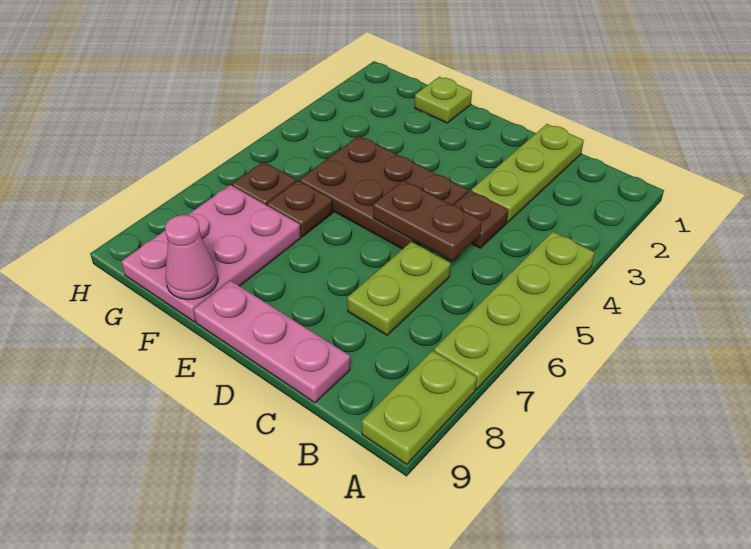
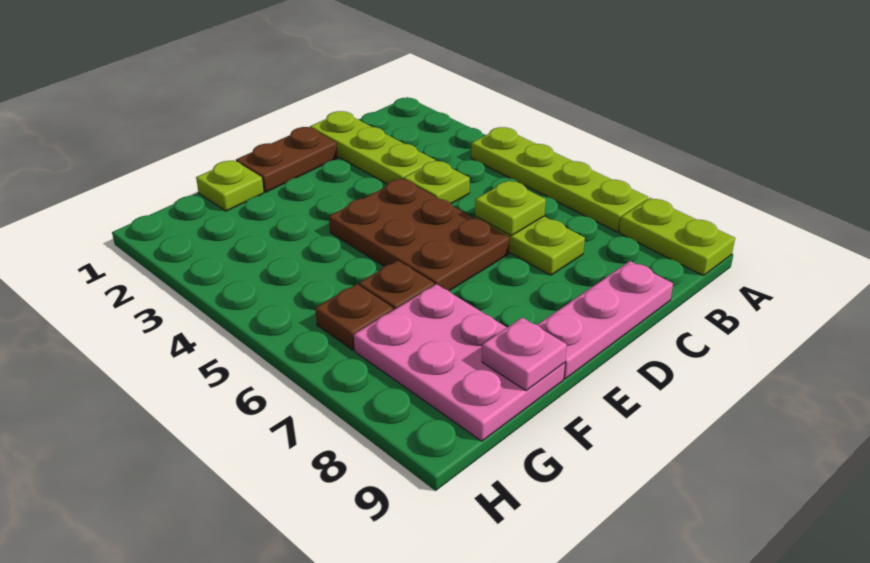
brown plate C4 level 1 -> lime plate C4 level 1
brown plate C5:D5 level 2 -> brown plate D1:E1 level 1
none -> lime plate C6 level 2
brown plate D4:F5 level 1 -> brown plate D4:E6 level 1
pink cone F9 level 2 -> pink plate F9 level 2

